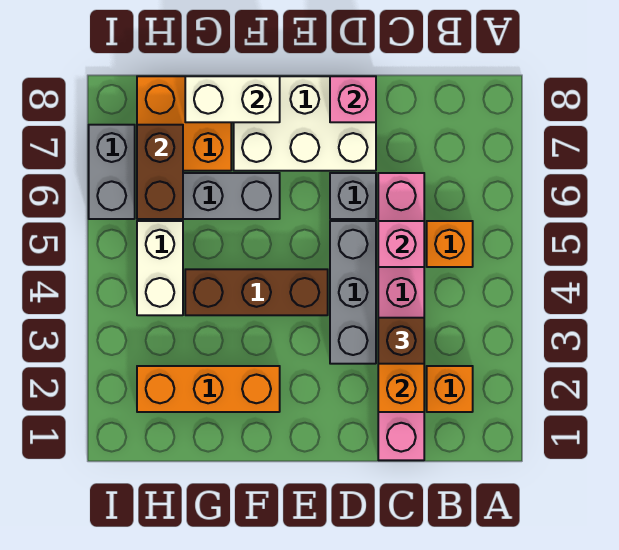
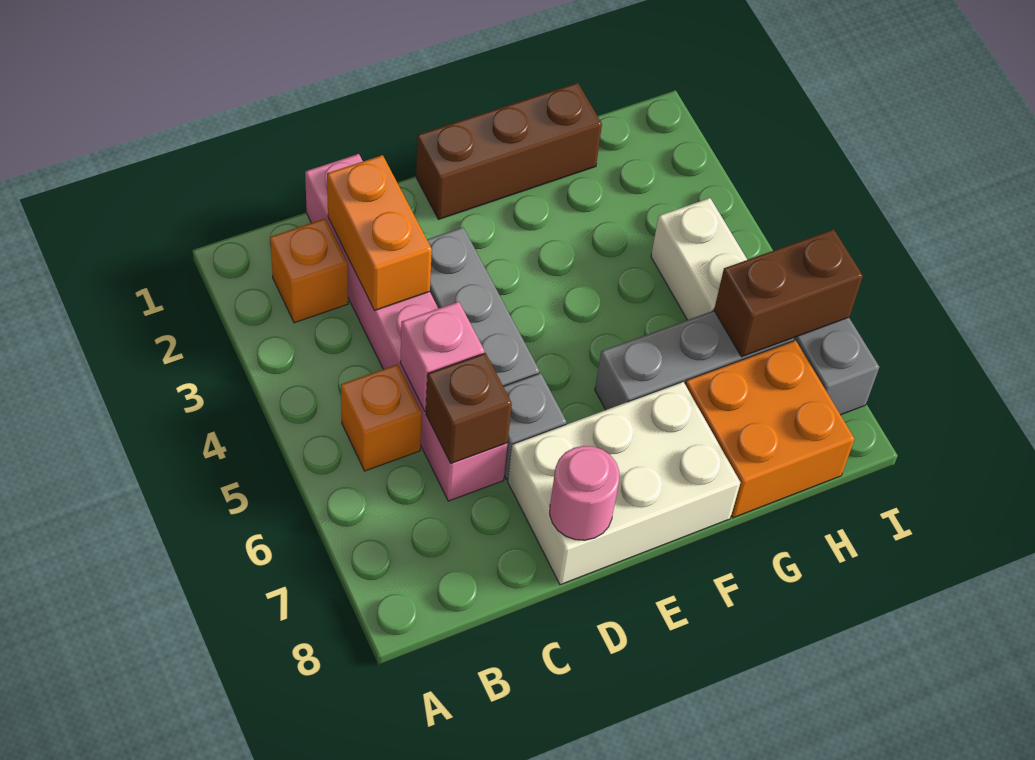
brown brick C3 level 3 -> brown brick C6 level 2
pink brick D8 level 2 -> pink round brick D8 level 2
brown brick E4:G4 level 1 -> brown brick E1:G1 level 1
orange brick F2:H2 level 1 -> none
white brick F8:G8 level 2 -> none
brown brick H6:H7 level 2 -> brown brick H6:I6 level 2

